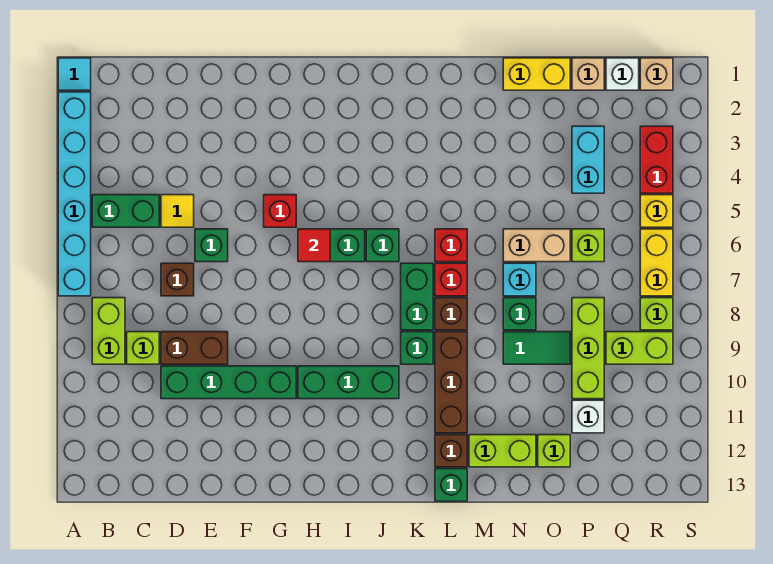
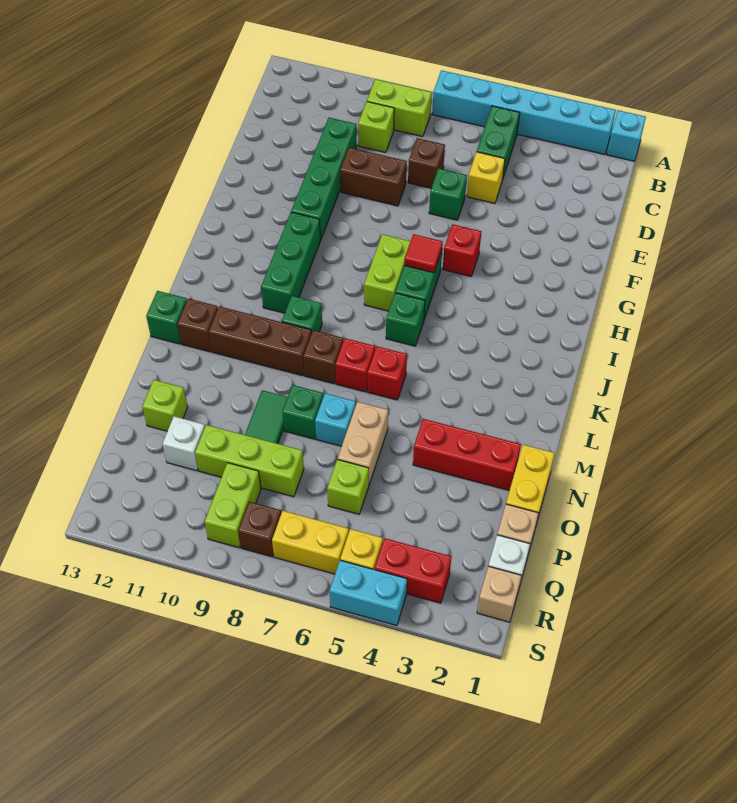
cyan tile A1 level 1 -> cyan brick A1 level 1
yellow tile D5 level 1 -> yellow brick D5 level 1
brown brick D9:E9 level 1 -> brown brick E8:E9 level 1
green brick K7:K8 level 1 -> none
lime brick M12:N12 level 1 -> lime brick H7:I7 level 1
none -> red brick N2:N4 level 1
cyan brick P3:P4 level 1 -> cyan brick S4:S5 level 1
lime brick R8 level 1 -> brown brick R8 level 1

